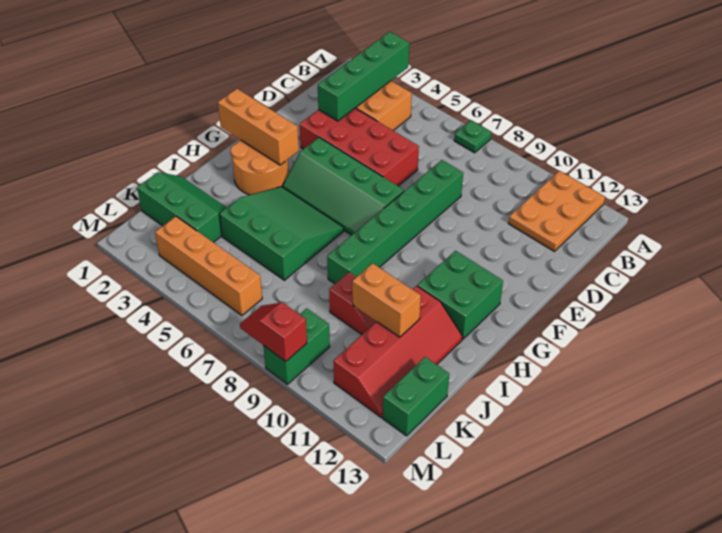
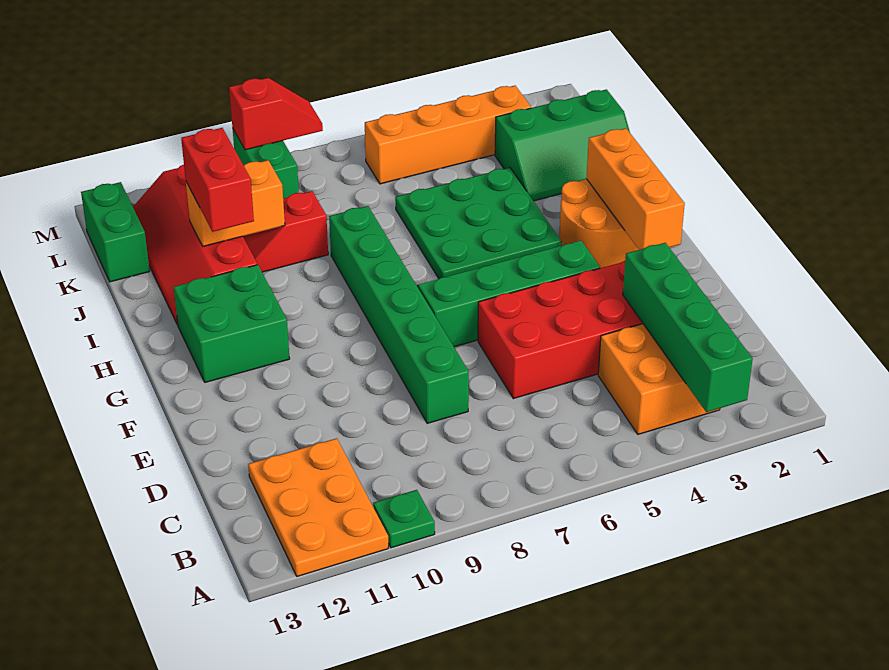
green plate A7 level 1 -> green plate A10 level 1
orange brick G1:G3 level 2 -> orange brick F2:H2 level 2
green slope H4:J6 level 1 top J -> green plate H4:J6 level 1
none -> red brick I11:J11 level 3

